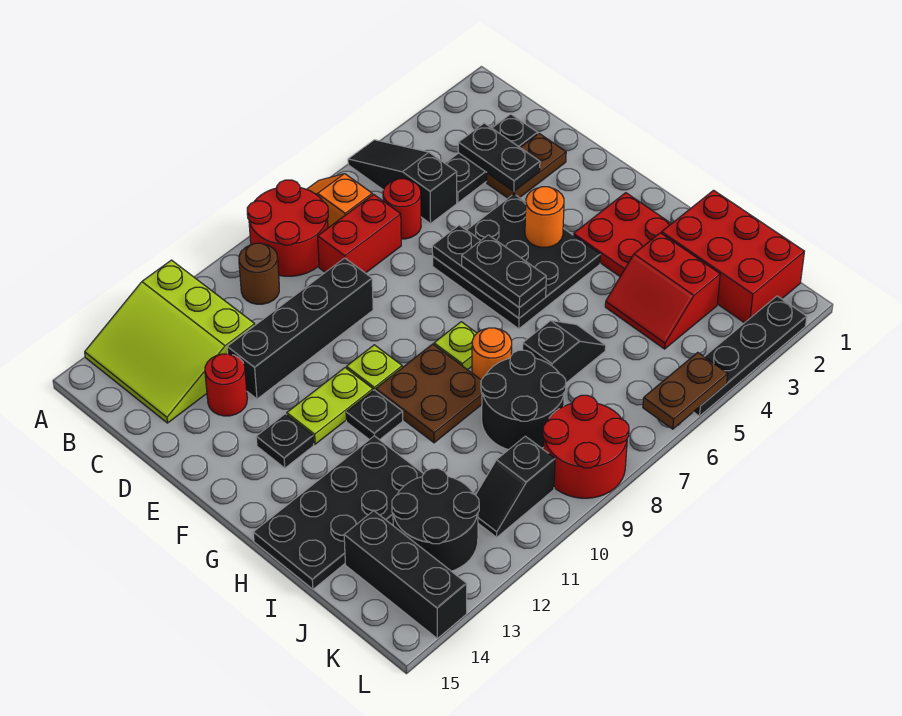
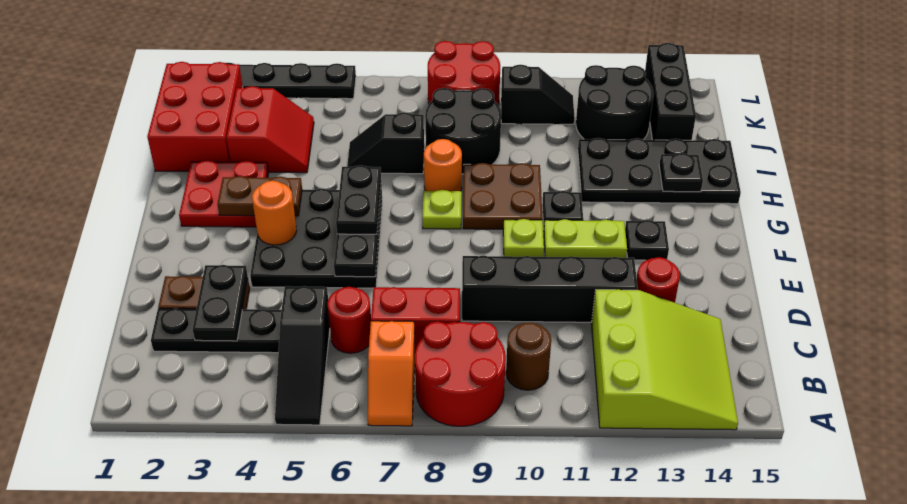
none -> black plate H14 level 2
brown plate L5:L6 level 2 -> brown plate G3:G4 level 2

